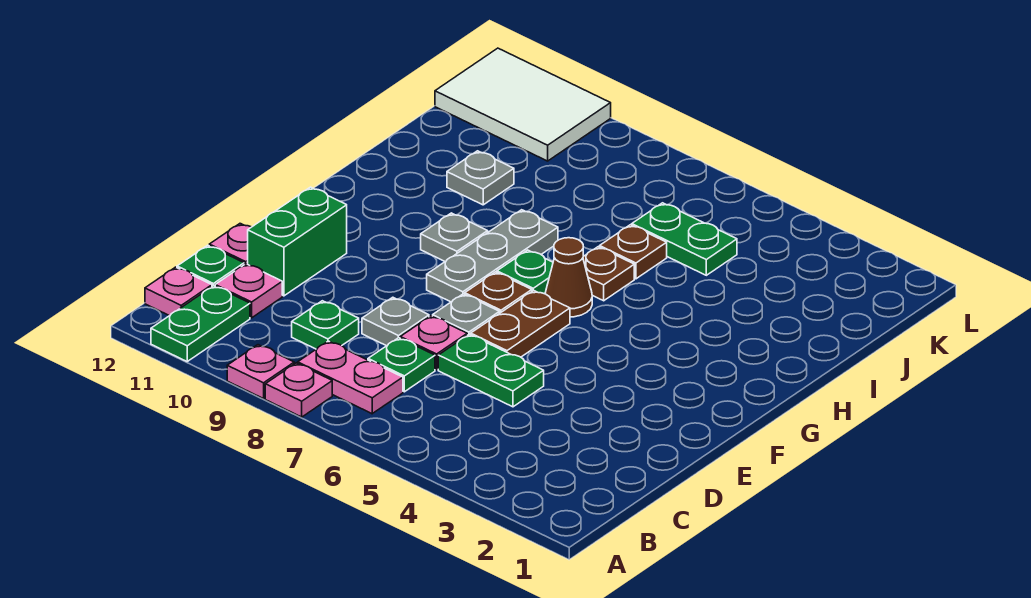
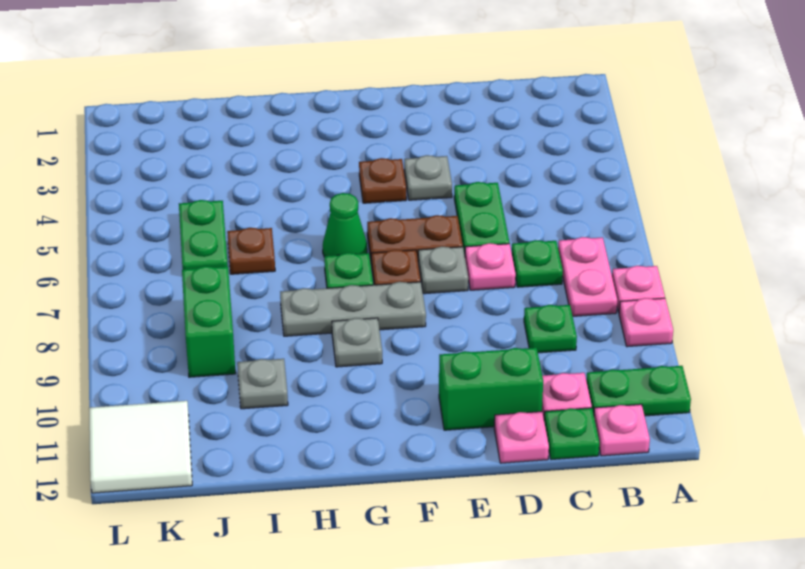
grey plate D8 level 1 -> grey plate E4 level 1
brown cone G6 level 1 -> green cone G6 level 1
brown plate H6 level 1 -> brown plate F4 level 1
none -> green brick J8:J9 level 1
white tile K10:L12 level 1 -> white tile K11:L12 level 1

